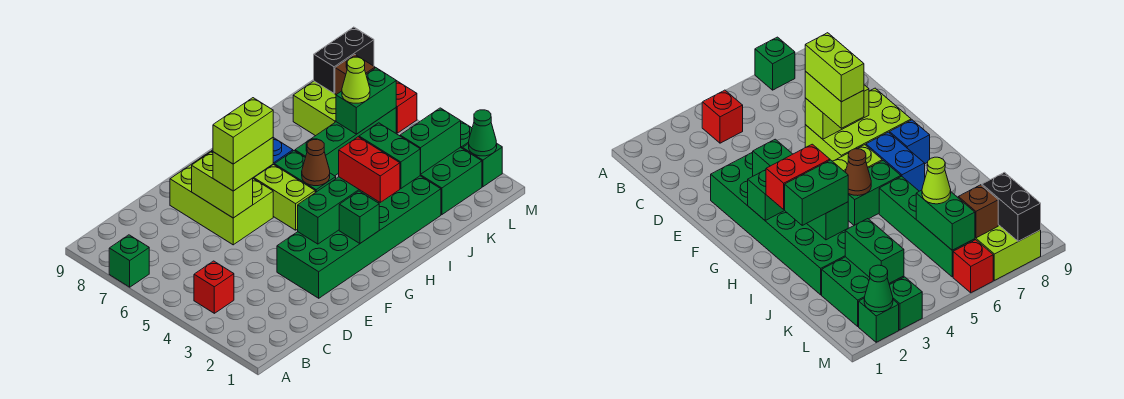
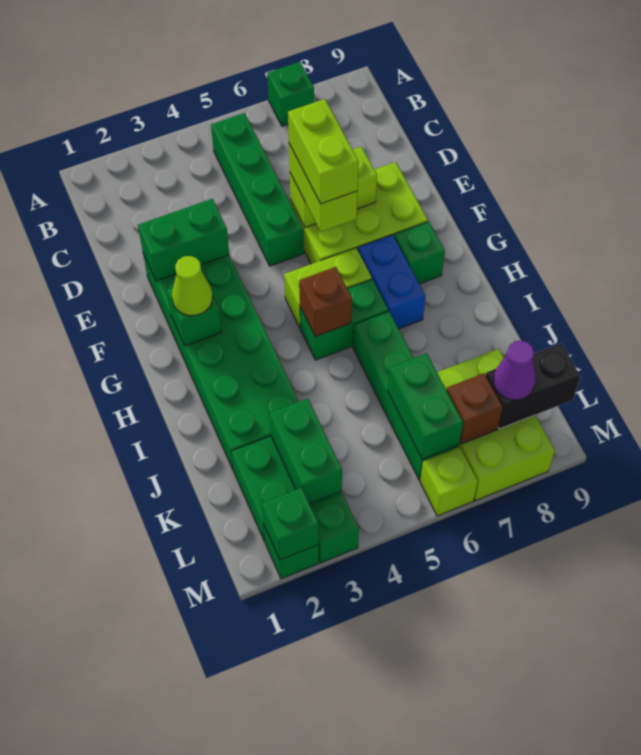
red brick B4 level 1 -> none
green brick F3:I3 level 2 -> green brick B5:E5 level 1
blue brick G8 level 1 -> green brick G8 level 1
red brick H2:H3 level 3 -> none
brown cone H5 level 2 -> brown brick H5 level 2
green brick I2:I3 level 3 -> green brick E2:E3 level 2
lime cone K6 level 3 -> lime cone G2 level 3
black brick L8:M8 level 2 -> black brick L8:L9 level 2
none -> purple cone L8 level 3
green cone M2 level 2 -> green brick M2 level 2
red brick M6 level 1 -> lime brick M6 level 1

